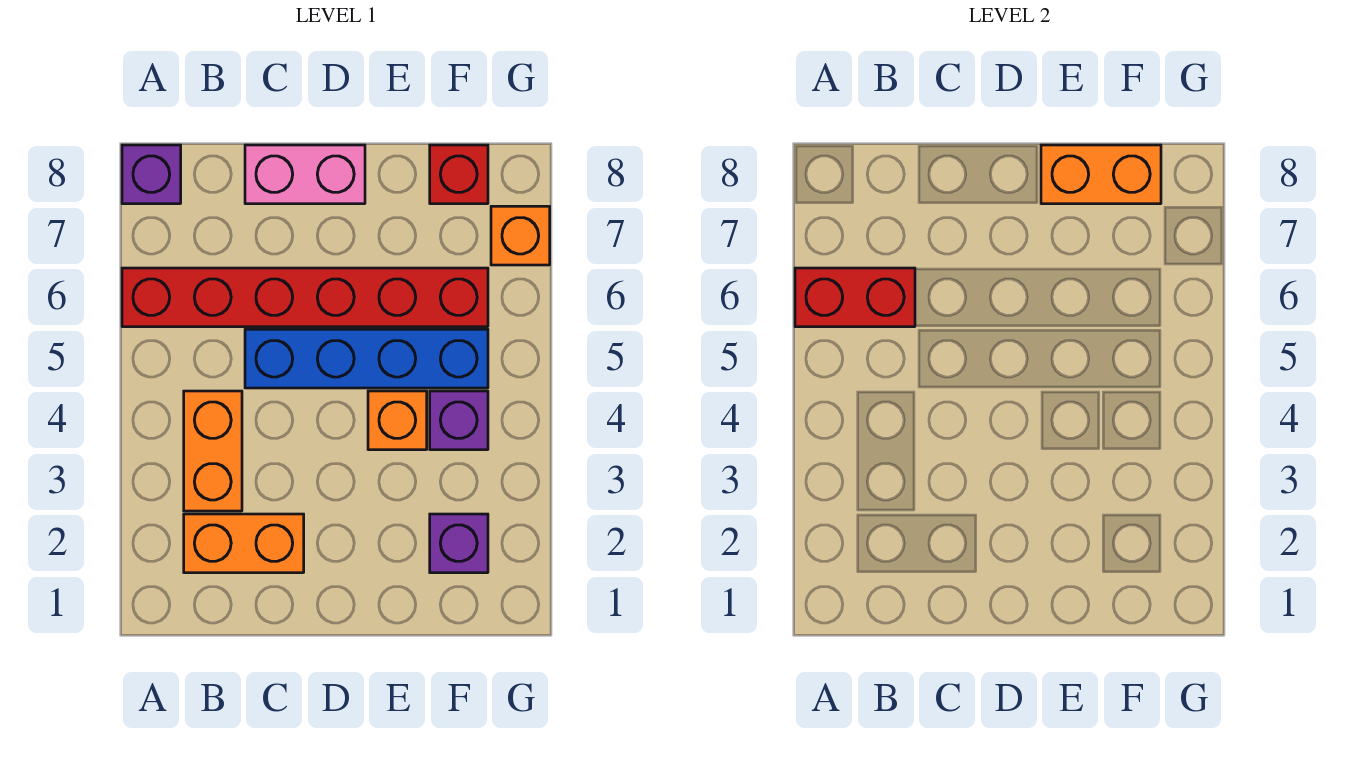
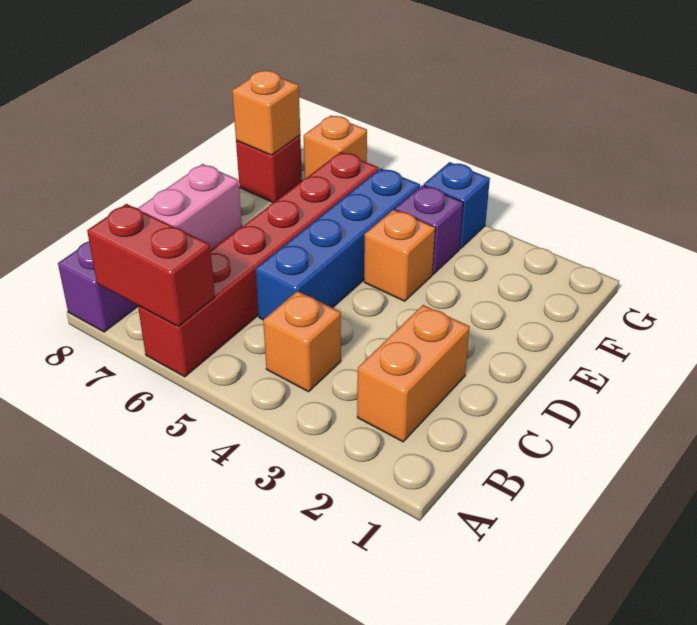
red brick A6:B6 level 2 -> red brick A6:A7 level 2
orange brick B3:B4 level 1 -> orange brick B4 level 1
orange brick E8:F8 level 2 -> orange brick F8 level 2
purple brick F2 level 1 -> none
none -> blue brick G4 level 1

